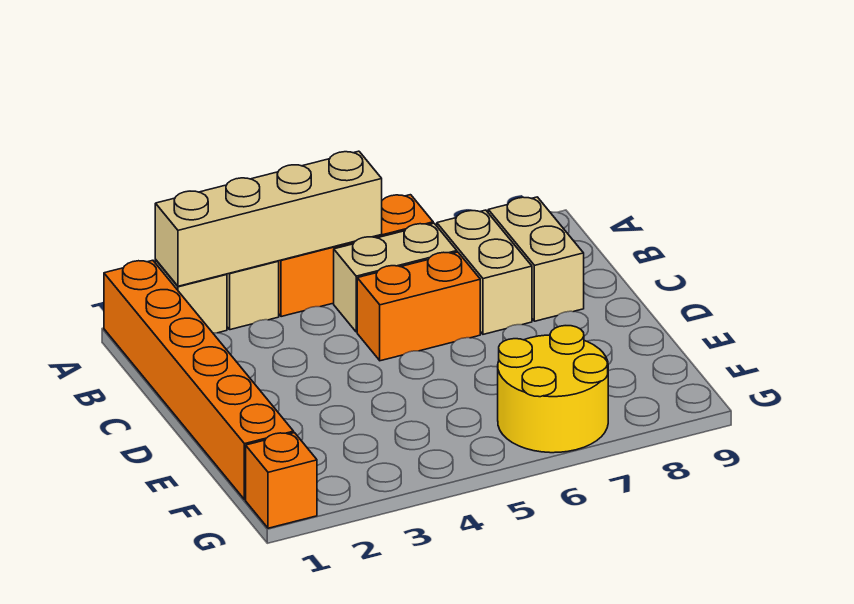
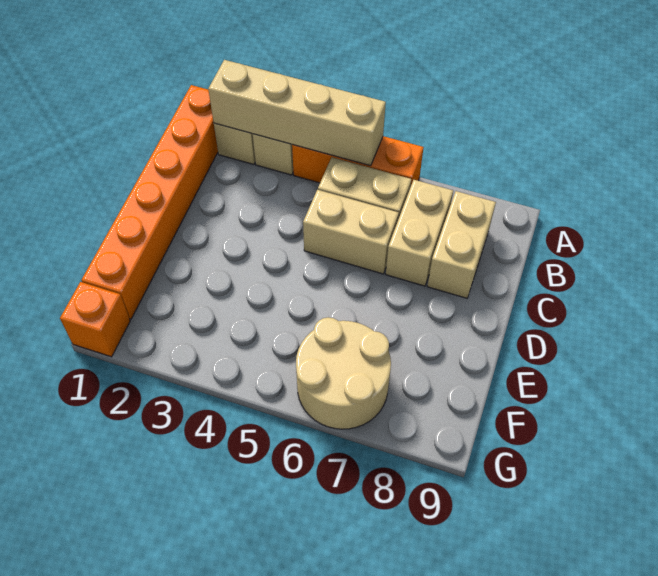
orange brick C5:C6 level 1 -> tan brick C5:C6 level 1
yellow round brick F6:G7 level 1 -> tan round brick F6:G7 level 1

